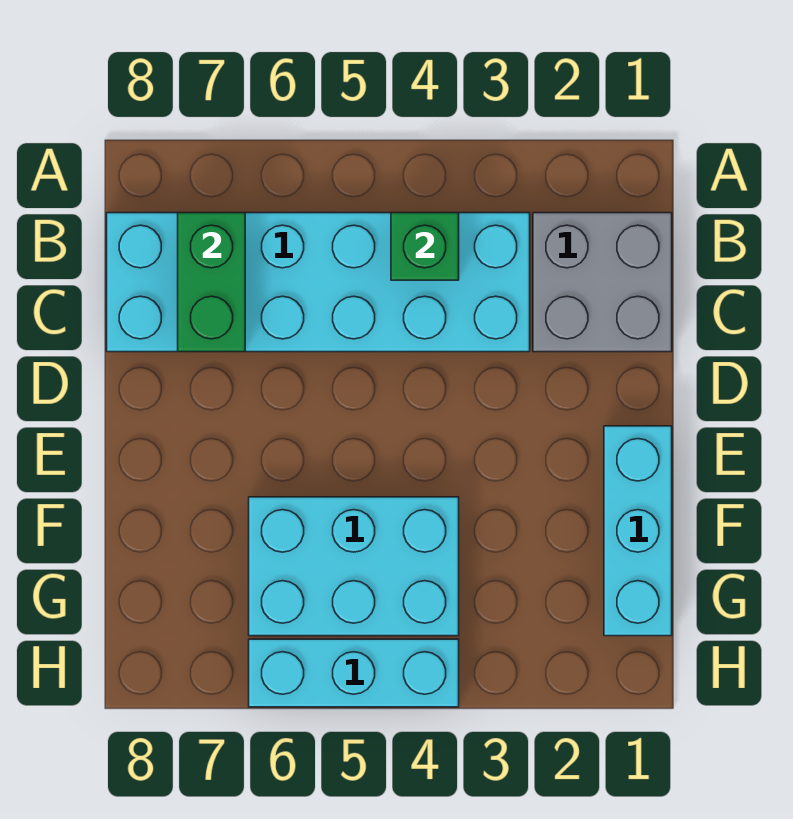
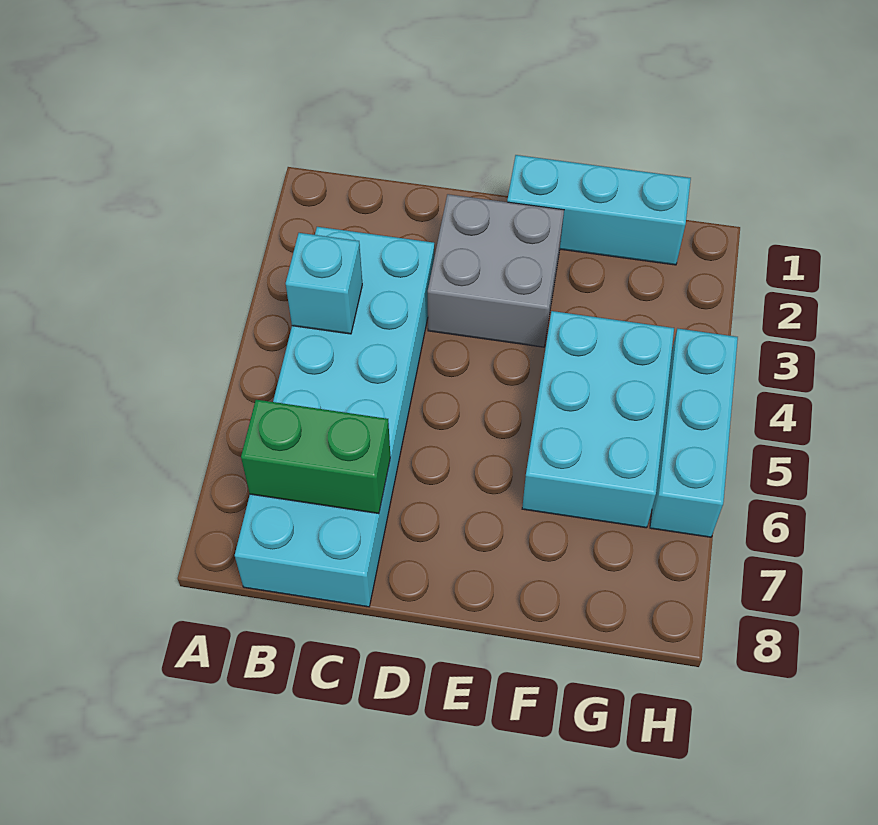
grey brick B1:C2 level 1 -> grey brick D2:E3 level 1
green brick B4 level 2 -> cyan brick B4 level 2

